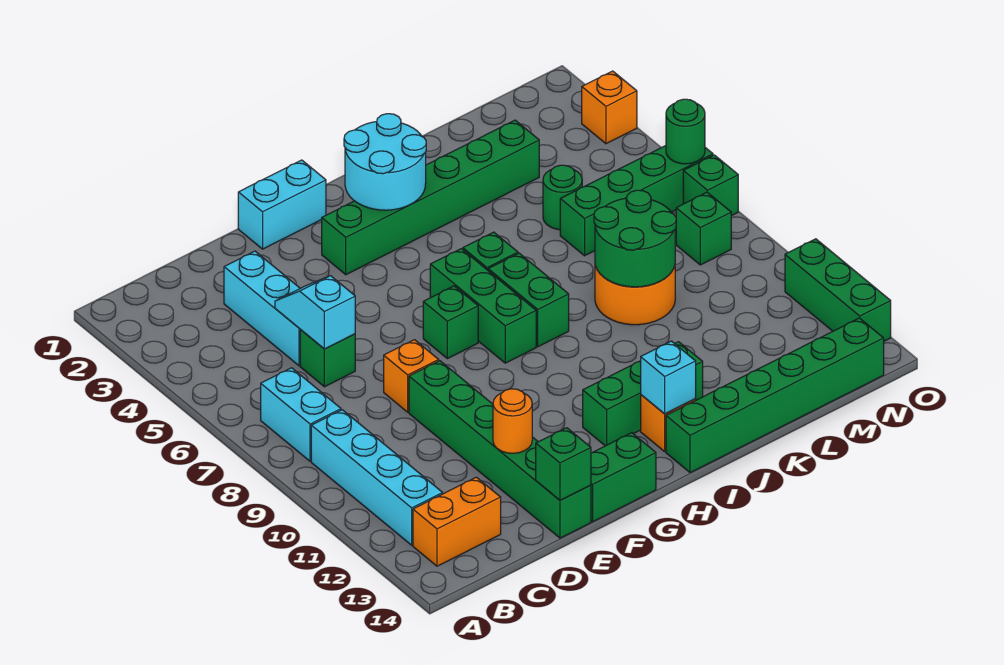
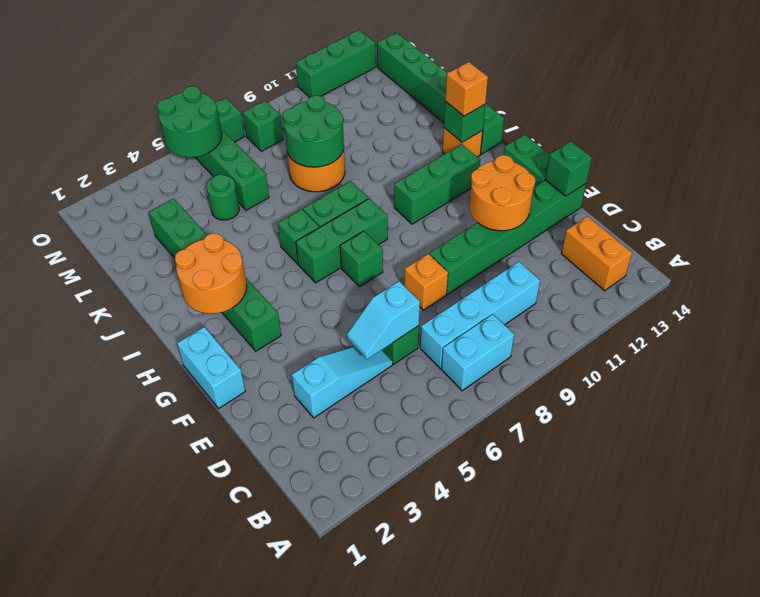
cyan brick B9:B12 level 1 -> cyan brick C7:C10 level 1
cyan brick D3:D5 level 1 -> cyan slope D3:D5 level 1 top 3
orange round brick E12 level 2 -> orange round brick E11:F12 level 2
cyan round brick H2:I3 level 2 -> orange round brick H2:I3 level 2
green brick H12:J12 level 1 -> green brick H10:H12 level 1
cyan brick I13 level 2 -> green brick I13 level 2
orange brick O3 level 1 -> orange brick I13 level 3
green round brick O6 level 2 -> green round brick N5:O6 level 2

